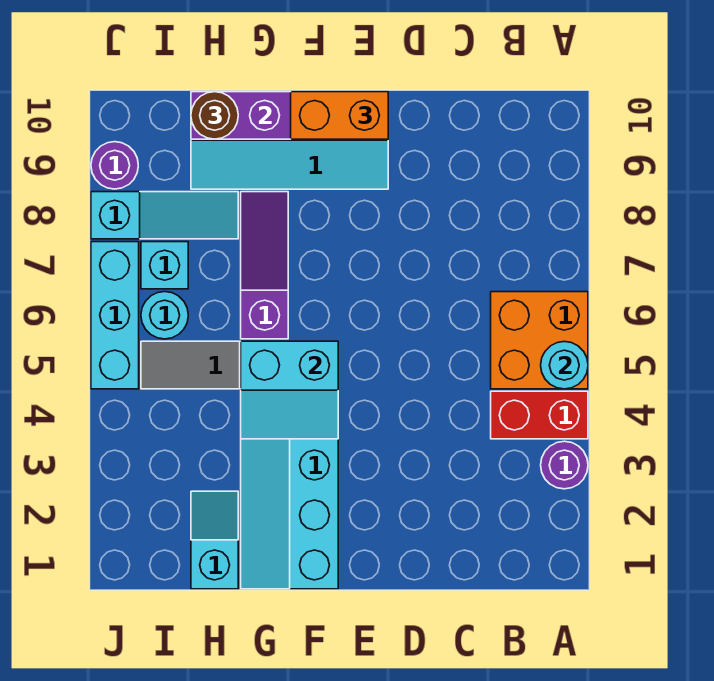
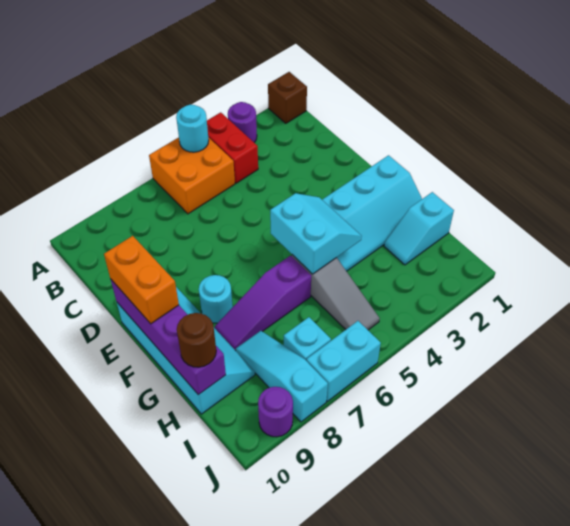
none -> brown brick A1 level 1
cyan round brick I6 level 1 -> cyan round brick F8 level 1
cyan brick J5:J7 level 1 -> cyan brick J6:J7 level 1

